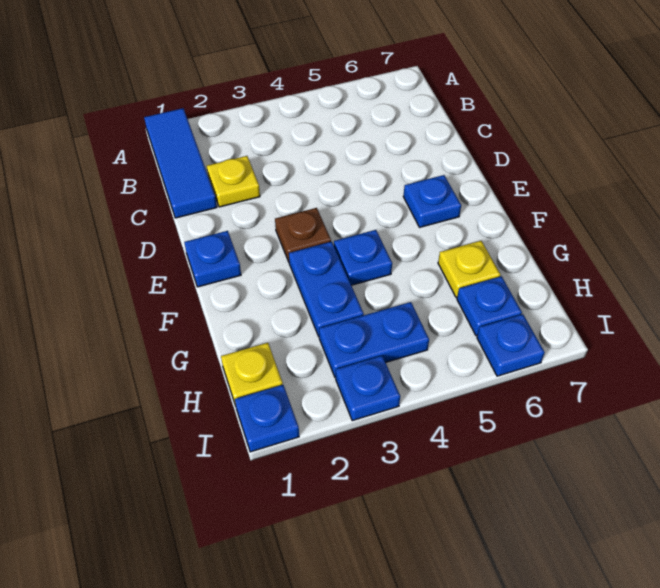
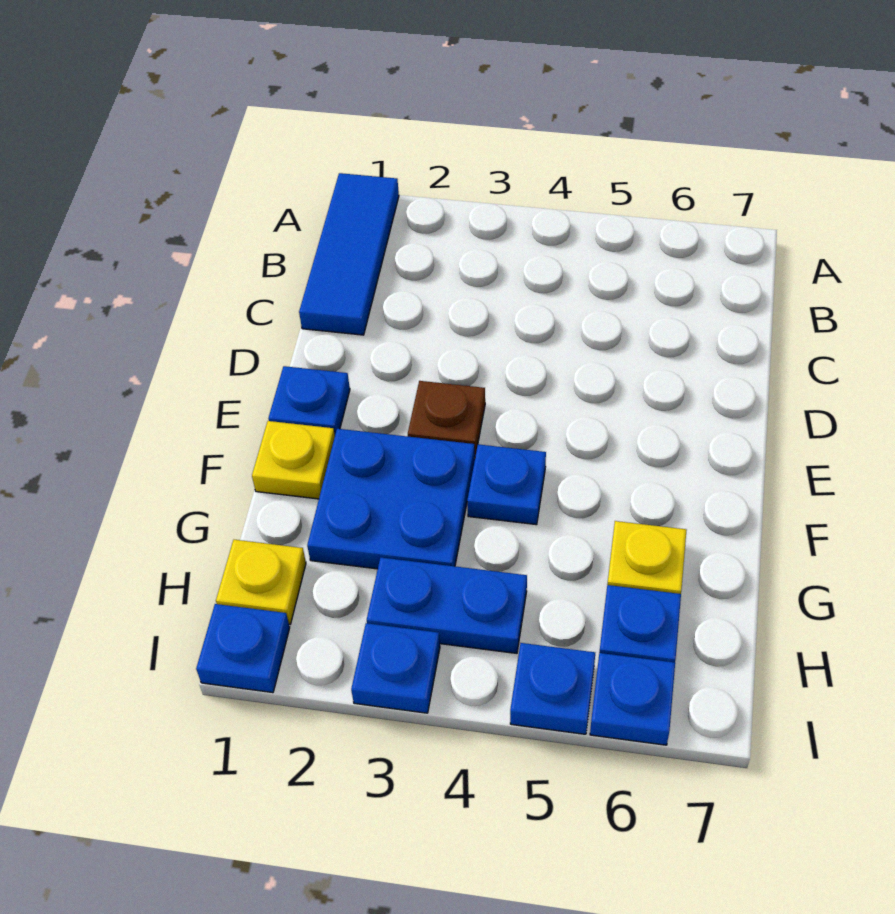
yellow plate C2 level 1 -> yellow plate F1 level 1
blue plate E6 level 1 -> blue plate I5 level 1
blue plate F3:G3 level 1 -> blue plate F2:G3 level 1

